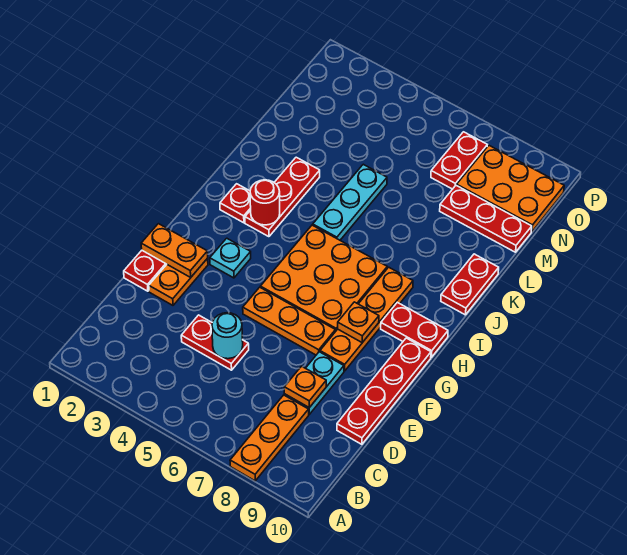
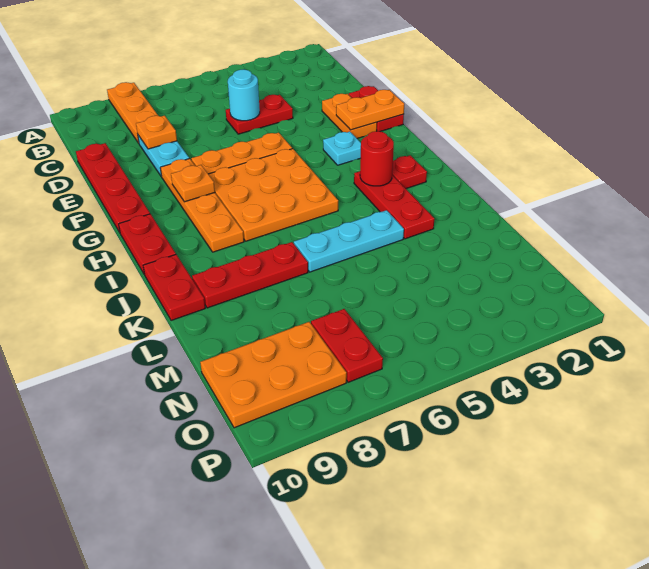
red plate H9:H10 level 1 -> red plate H10:I10 level 1
cyan plate J5:L5 level 1 -> cyan plate K4:K6 level 1
red plate M8:M10 level 1 -> red plate K7:K9 level 1

